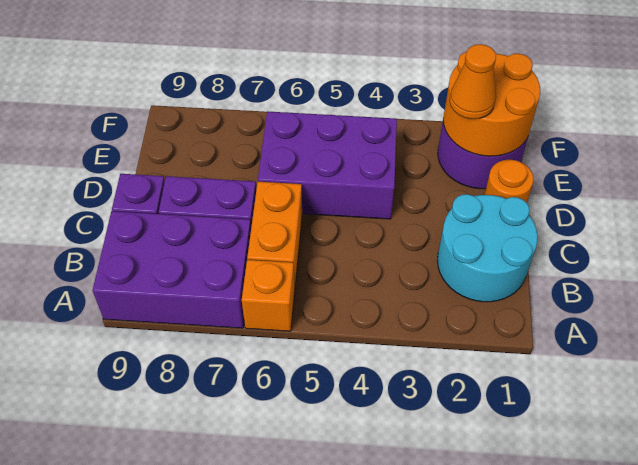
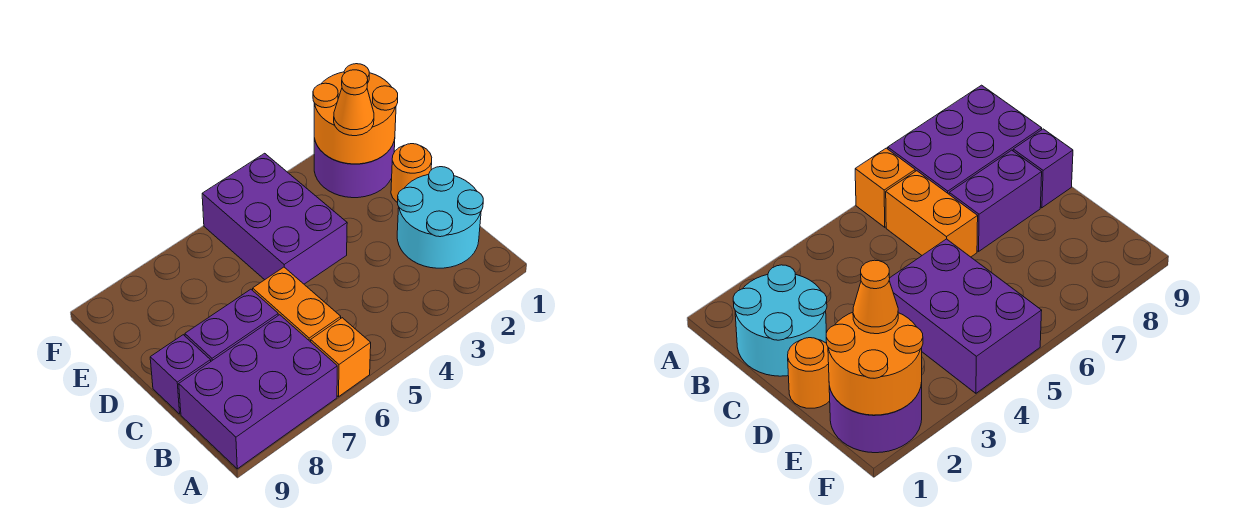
purple brick D4:E6 level 1 -> purple brick D4:F5 level 1

